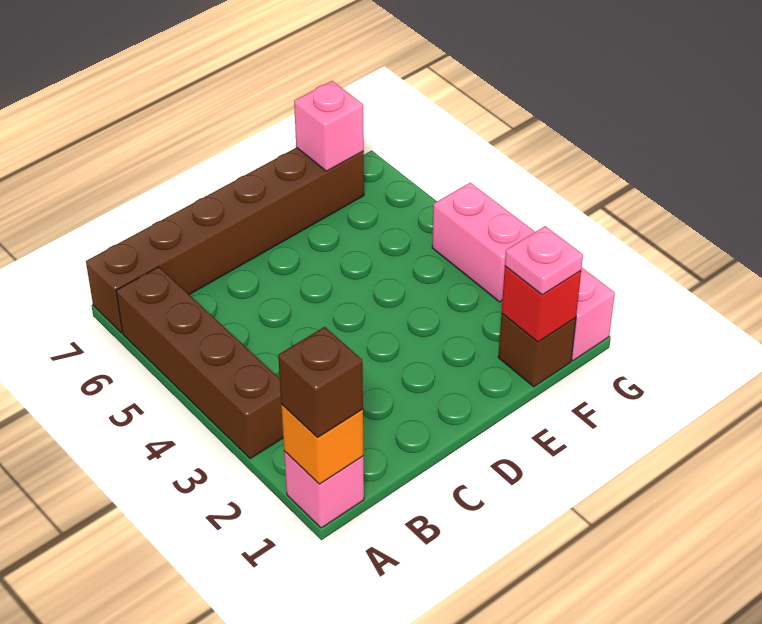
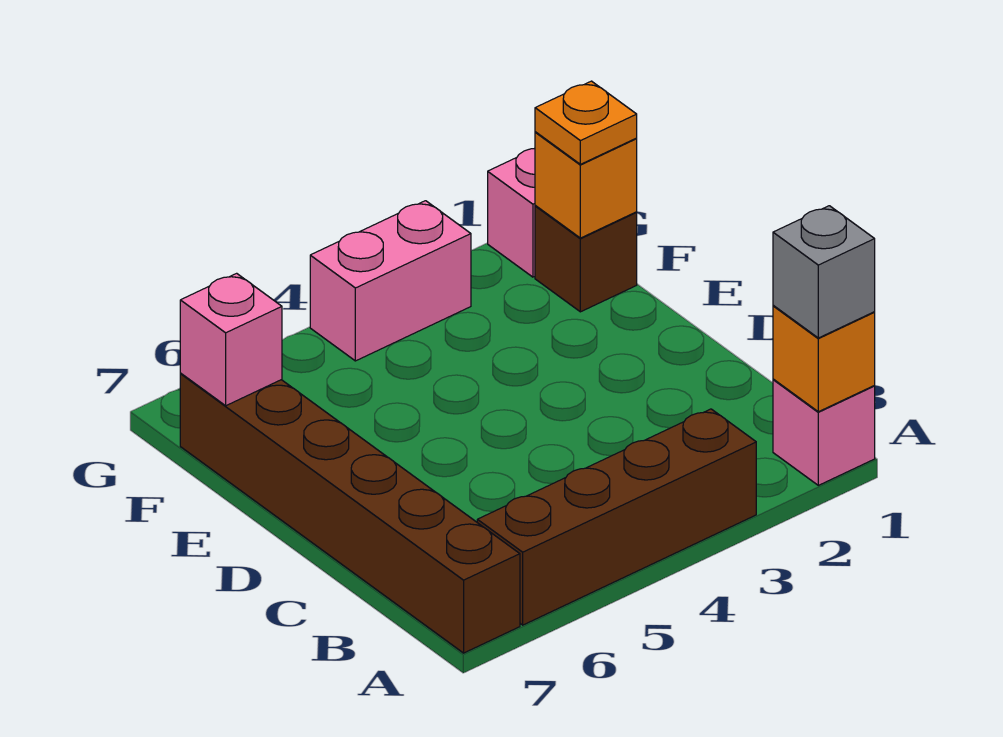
brown brick A1 level 3 -> grey brick A1 level 3
red brick F1 level 2 -> orange brick F1 level 2
pink plate F1 level 3 -> orange plate F1 level 3

